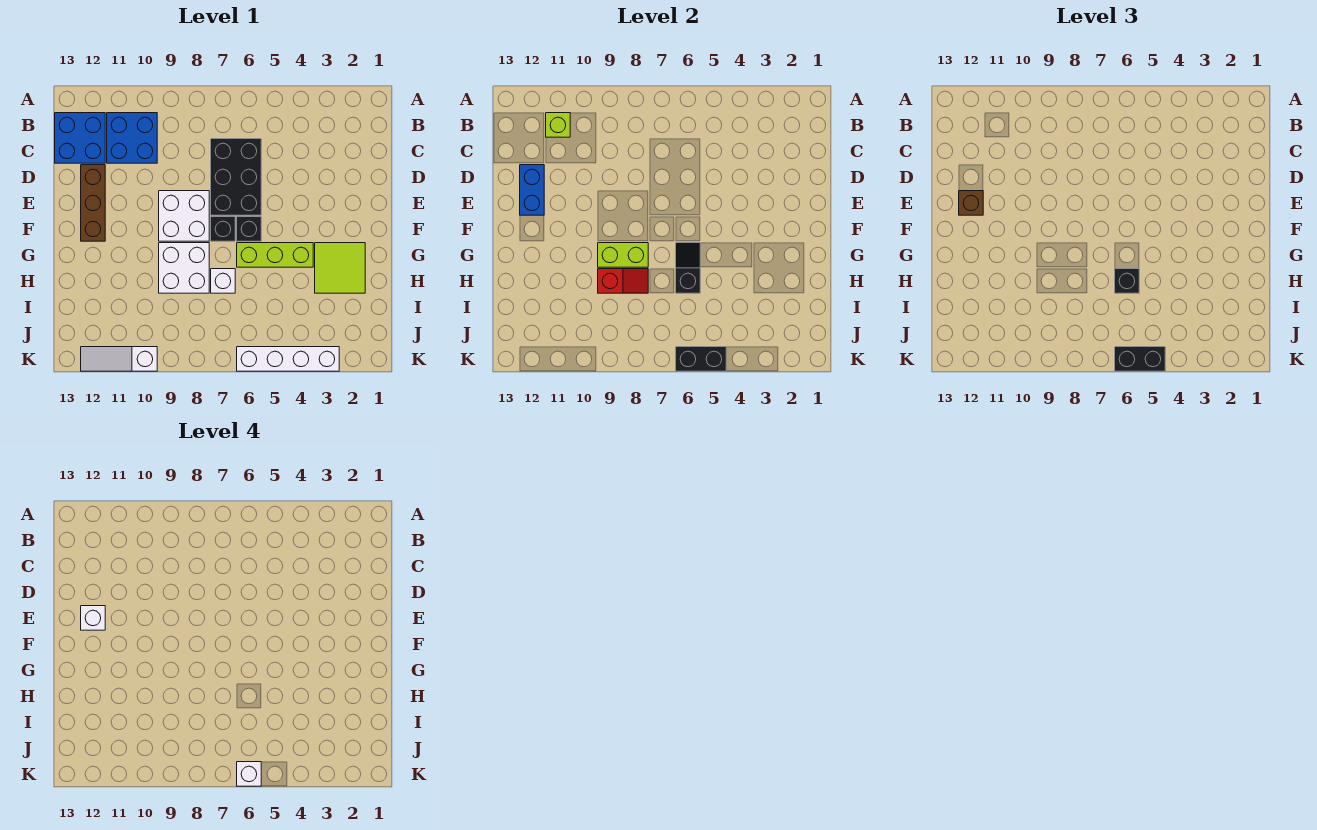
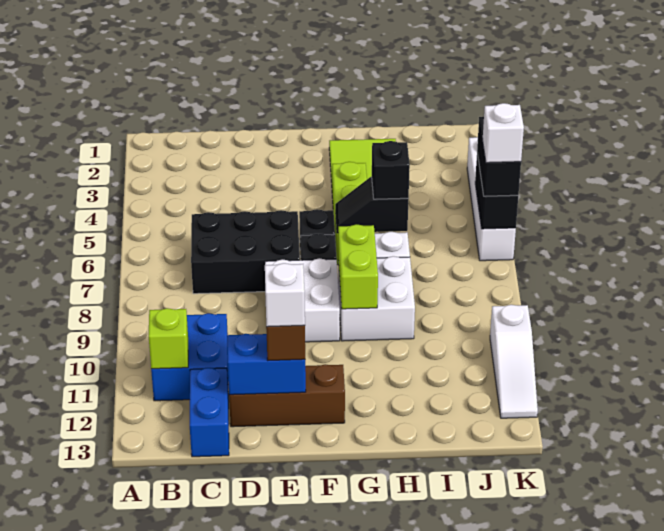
blue brick B12:C13 level 1 -> blue brick C12:C13 level 1
red slope H8:H9 level 2 top 9 -> none

